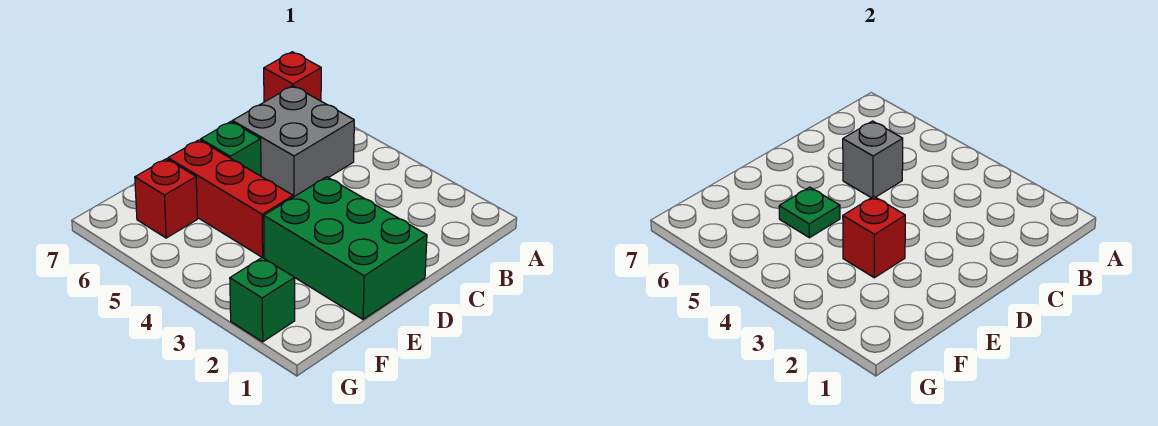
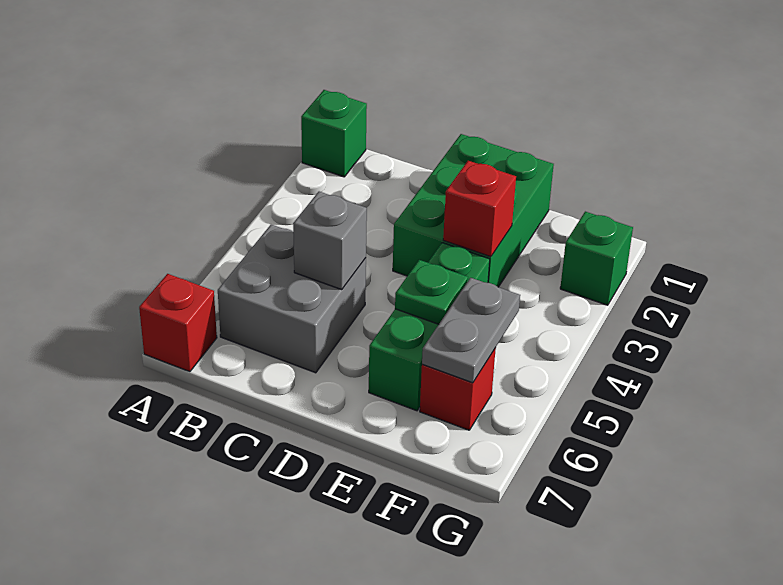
green brick D6 level 1 -> green brick A1 level 1
red brick E4:E6 level 1 -> green brick E4:E6 level 1
none -> grey plate F5:F6 level 2

